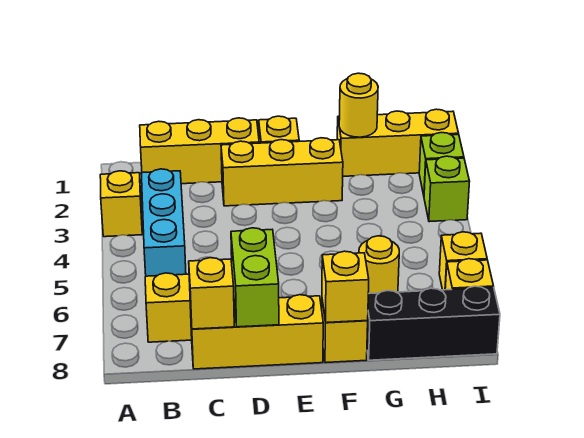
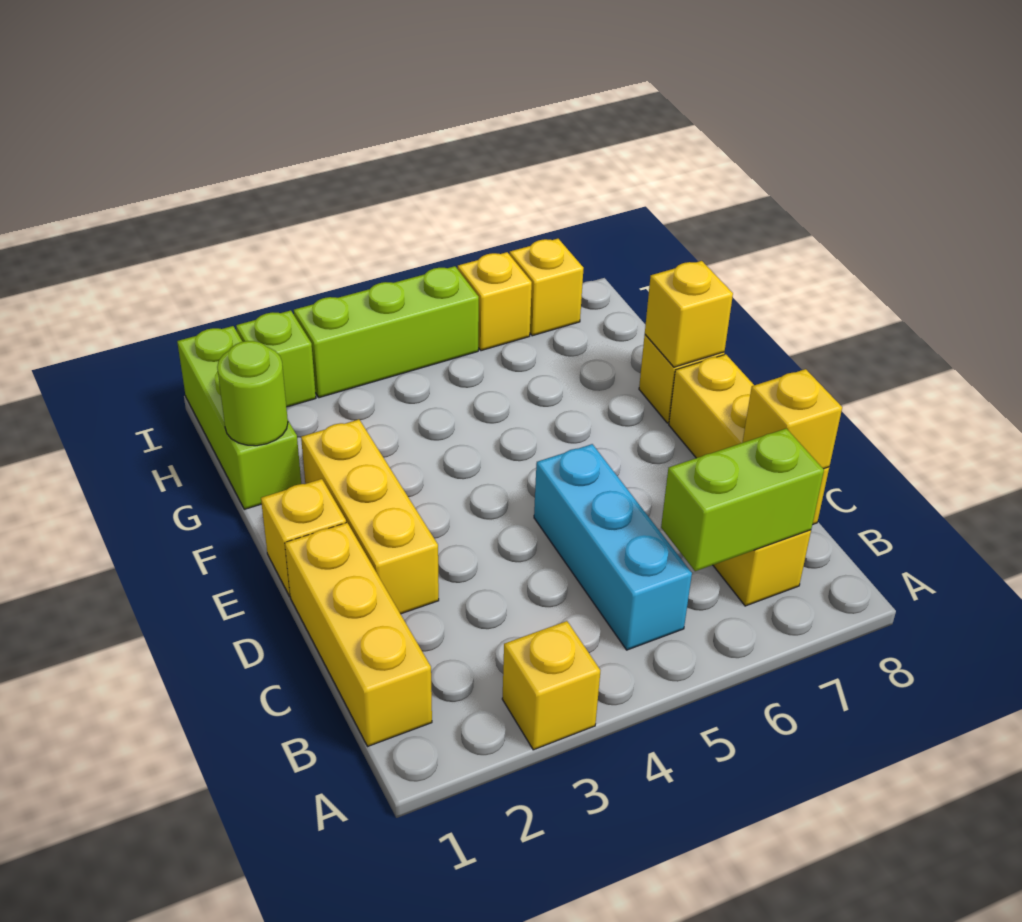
cyan brick B3:B5 level 1 -> cyan brick B5:D5 level 1
lime brick D7:D8 level 2 -> lime brick B6:B7 level 2
yellow brick G1:I1 level 1 -> lime brick G1:I1 level 1
yellow round brick G1 level 2 -> lime round brick G1 level 2
yellow round brick G6 level 1 -> none
black brick G8:I8 level 1 -> none
lime brick I3 level 1 -> lime brick I3:I5 level 1

